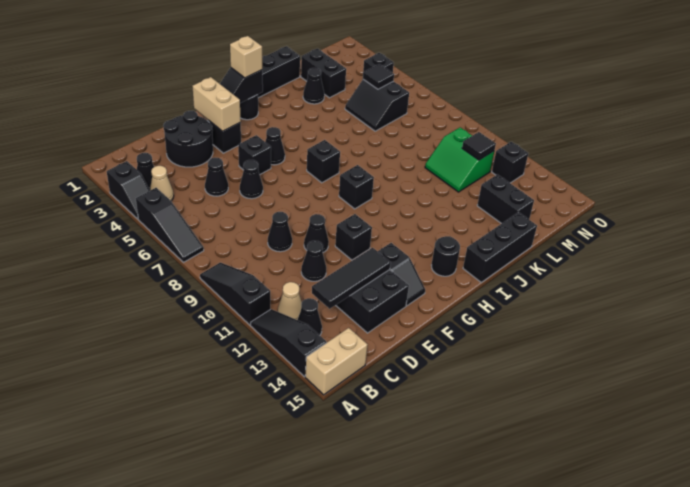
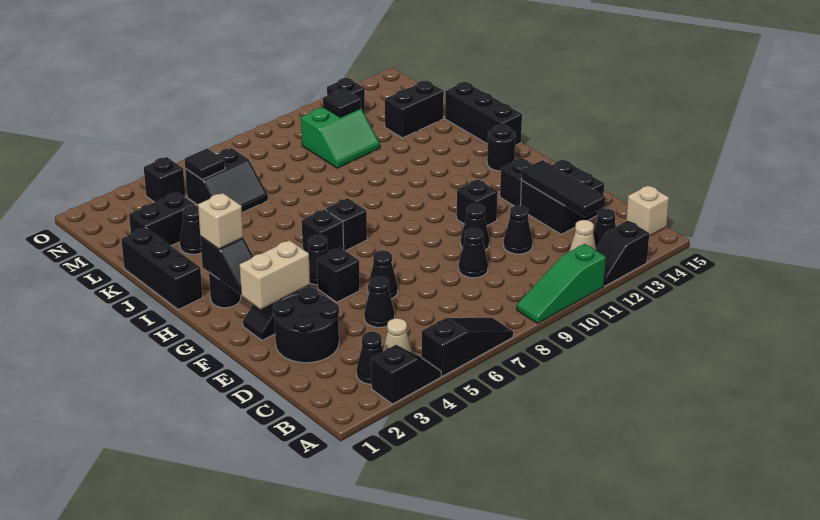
black slope A9:A11 level 1 top 11 -> green slope A9:A11 level 1 top 11
black slope A12:A14 level 1 top 14 -> black slope A12:A13 level 1 top 13
tan brick A15:B15 level 1 -> tan brick B15 level 1
black brick H9 level 1 -> black brick H6 level 1

